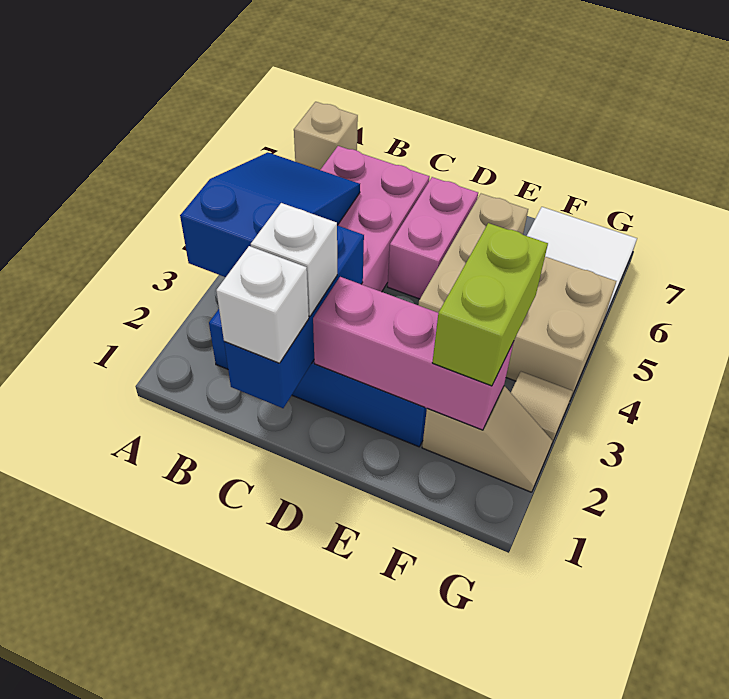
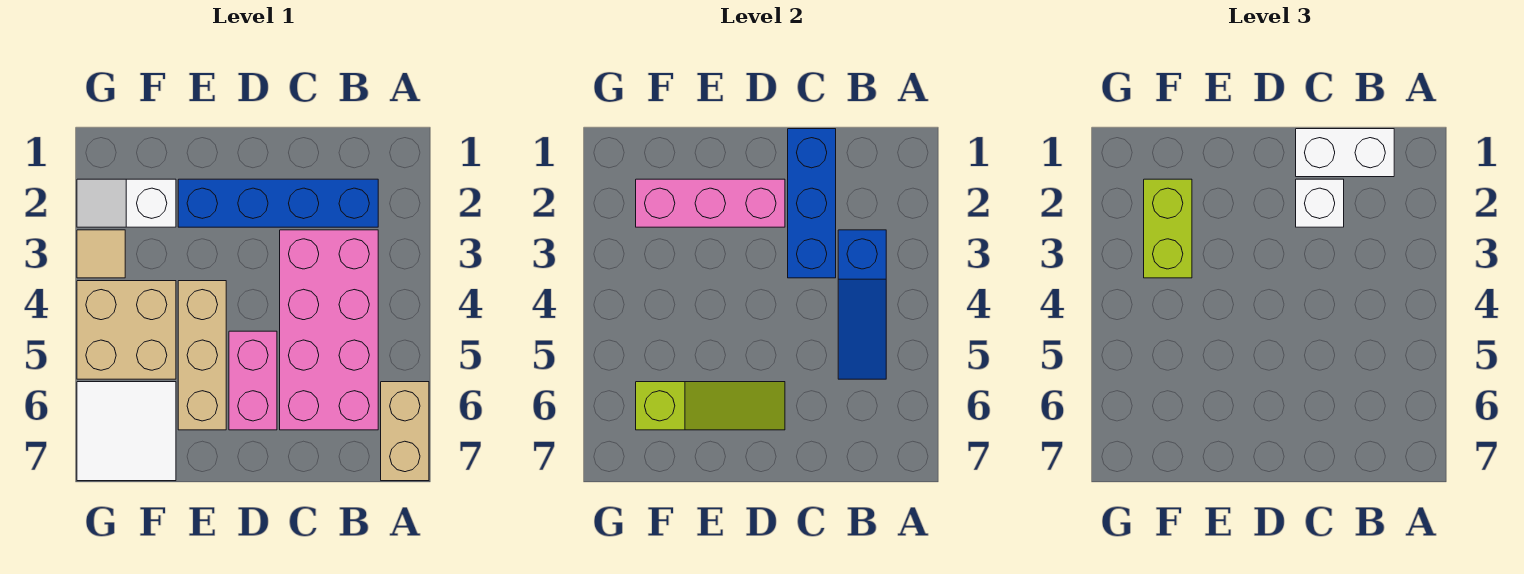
blue slope A3:B5 level 2 top 3 -> blue slope B3:B5 level 2 top 3
tan brick A7 level 1 -> tan brick A6:A7 level 1
white brick C1 level 3 -> white brick B1:C1 level 3
none -> lime slope D6:F6 level 2 top F
tan slope F2:G2 level 1 top F -> white slope F2:G2 level 1 top F

